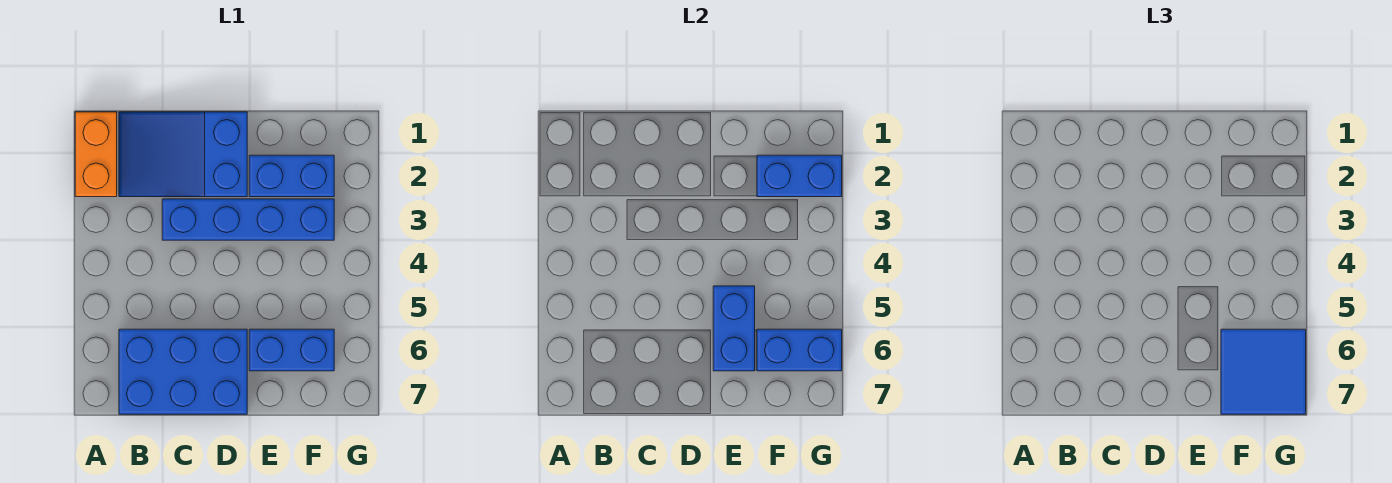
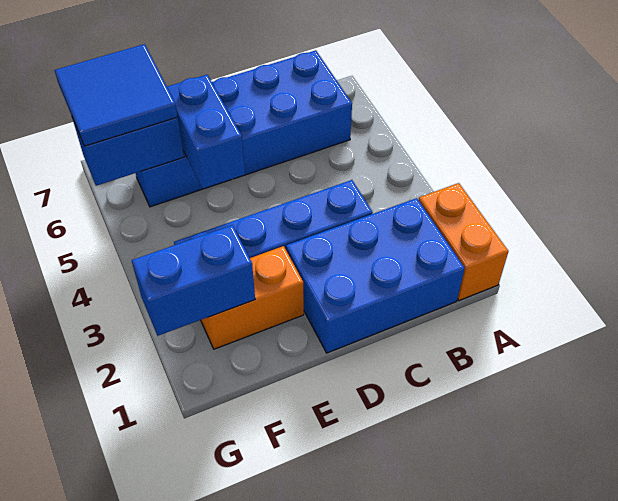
blue slope B1:D2 level 1 top D -> blue brick B1:D2 level 1
blue brick E2:F2 level 1 -> orange brick E2:F2 level 1

